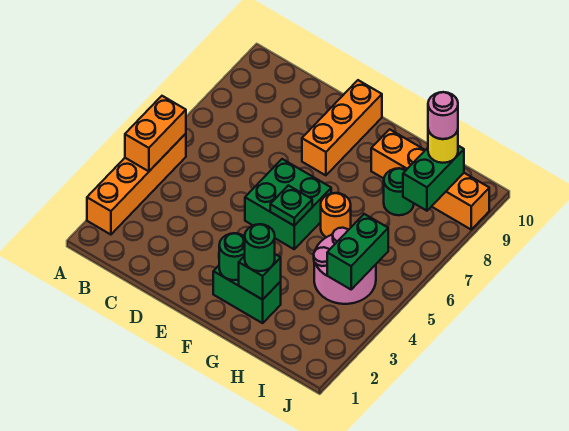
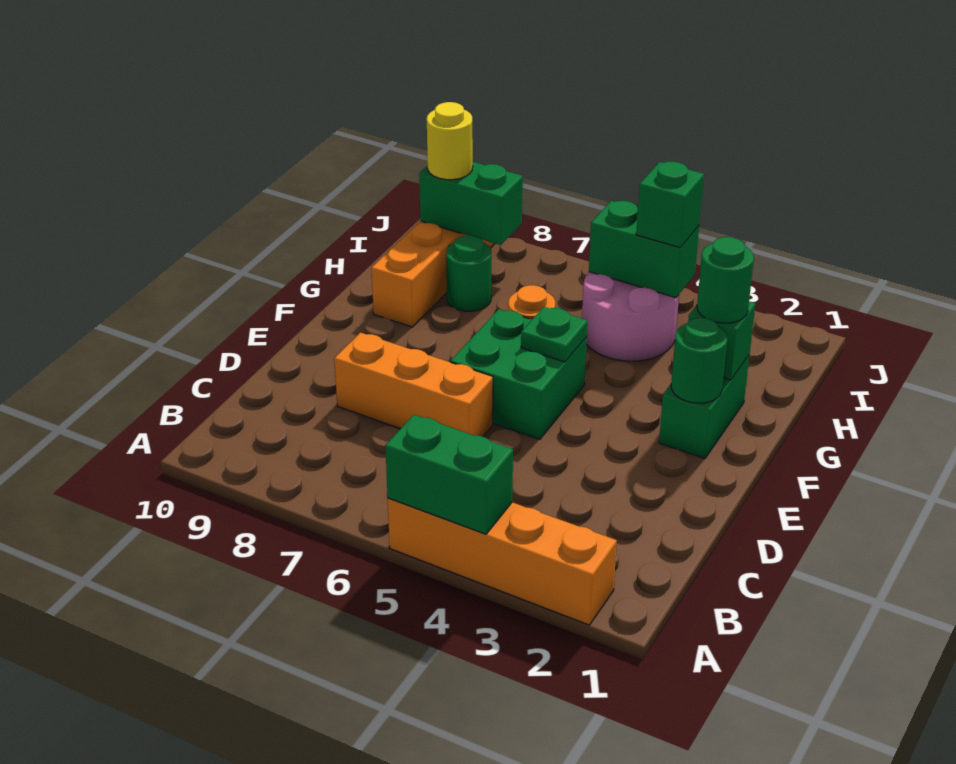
orange brick A4:A5 level 2 -> green brick A4:A5 level 2
orange brick E8:E10 level 1 -> orange brick D6:D8 level 1
none -> green brick I4 level 3
pink round brick I9 level 4 -> none

